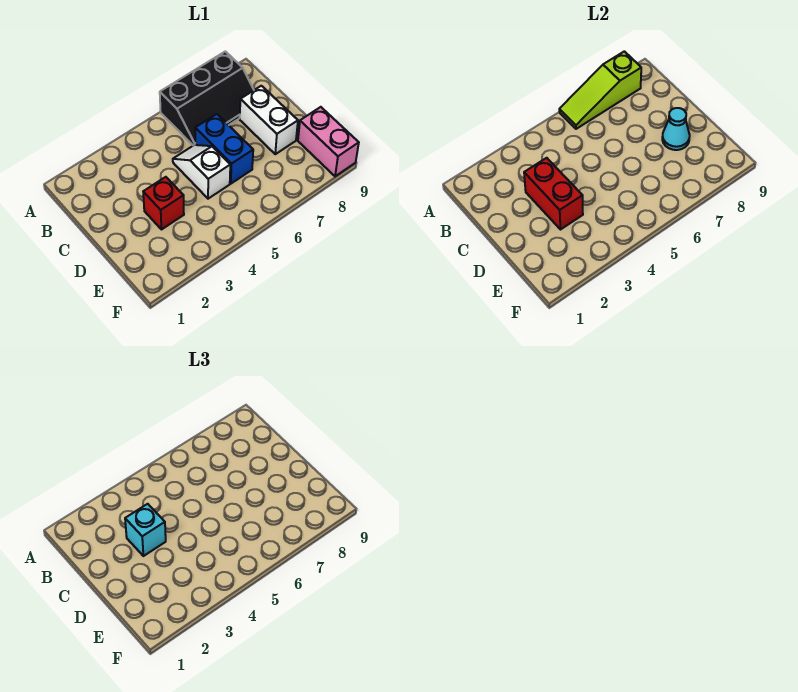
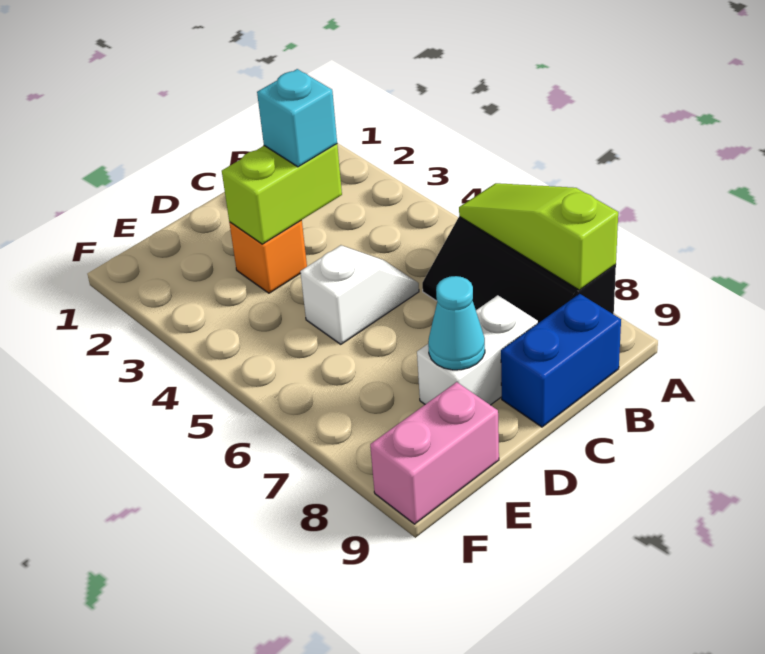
red brick C3:D3 level 2 -> lime brick C3:D3 level 2
blue brick C6:D6 level 1 -> blue brick B9:C9 level 1
red brick D3 level 1 -> orange brick D3 level 1

